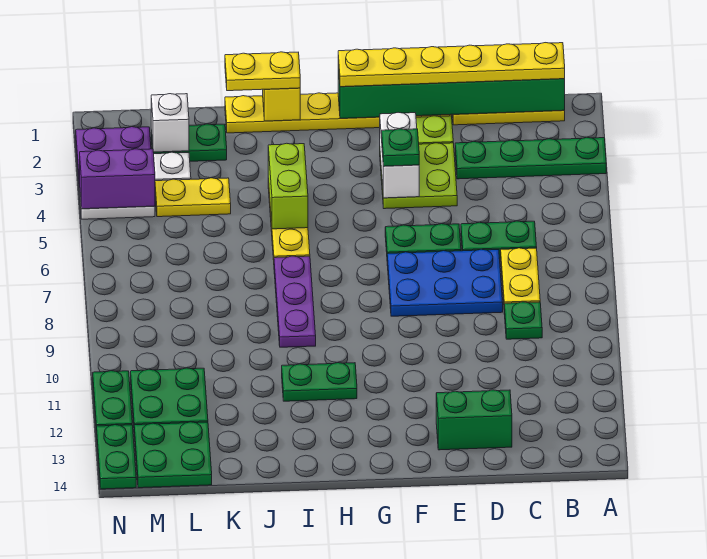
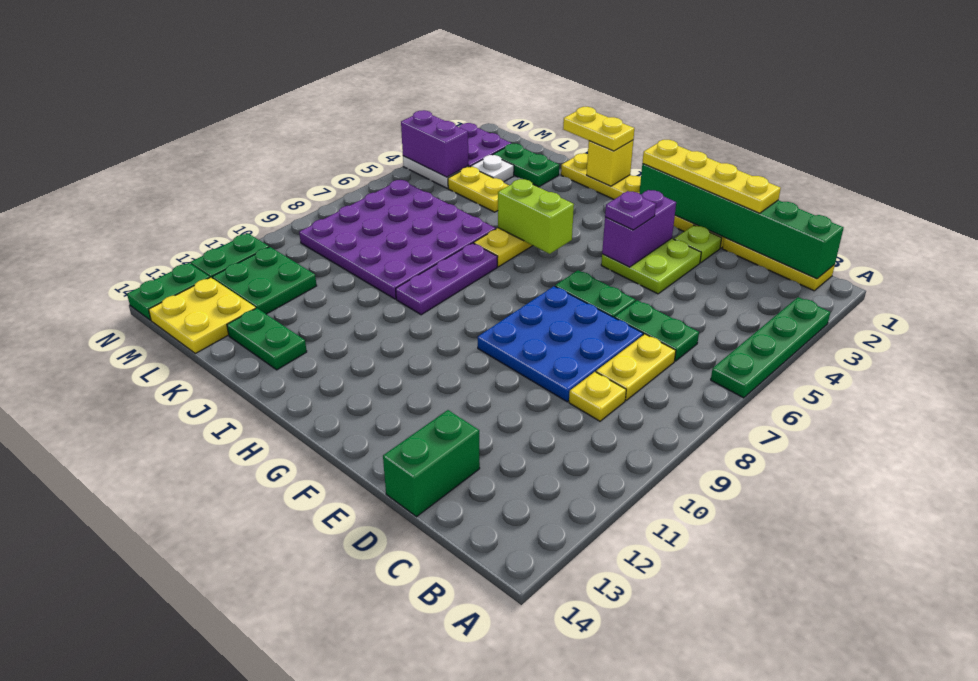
green plate A3:D3 level 1 -> green plate A3:A6 level 1
yellow plate B1:G1 level 3 -> yellow plate D1:G1 level 3
green plate C9 level 1 -> yellow plate C9 level 1
blue plate D7:F8 level 1 -> blue plate D7:F9 level 1
green brick D13:E13 level 1 -> green brick D13:D14 level 1
white brick F3:F4 level 2 -> purple brick F3:F4 level 2
green plate F4 level 3 -> purple plate F4 level 3
green plate H11:I11 level 1 -> green plate J13:K13 level 1
lime brick I4:I5 level 2 -> lime brick H5:I5 level 2
none -> purple plate J6:M9 level 1
white brick L2 level 2 -> none
green plate L13:M14 level 1 -> yellow plate L13:M14 level 1

